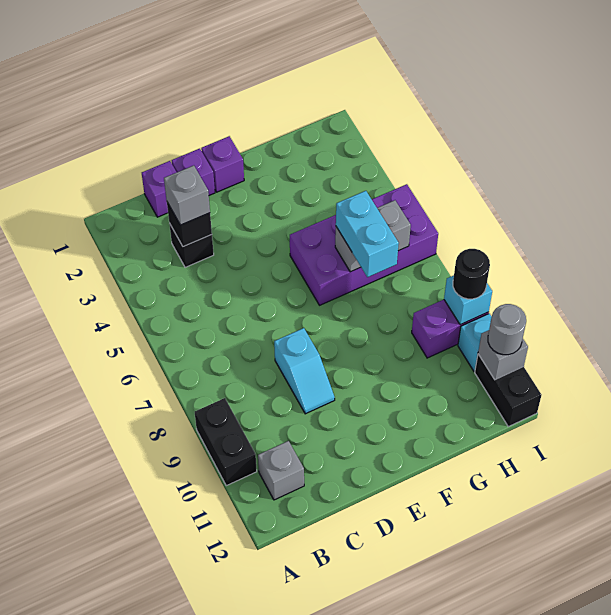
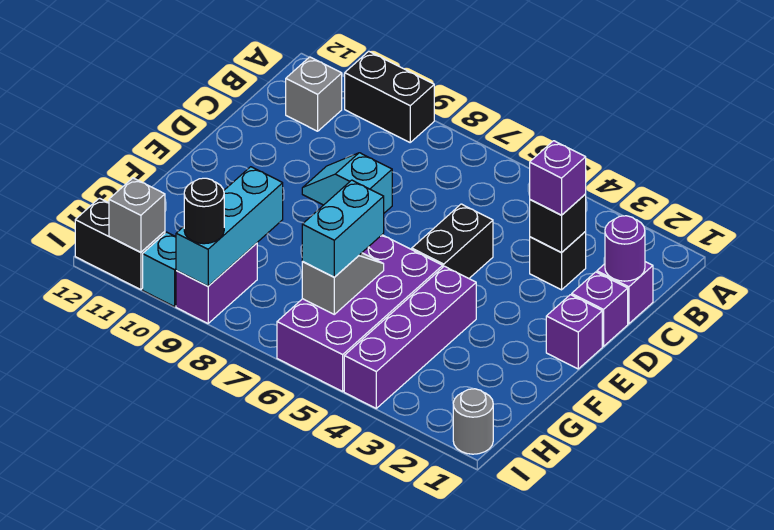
none -> purple round brick C1 level 2
grey brick C3 level 3 -> purple brick C3 level 3
none -> black brick D5:E5 level 1
none -> purple brick F4:I4 level 1
grey brick G6:H6 level 2 -> grey slope G6:H6 level 2 top H
cyan brick G6:G7 level 3 -> cyan brick G6:H6 level 3
cyan brick I9 level 2 -> cyan brick G9:I9 level 2
grey round brick I11 level 3 -> grey round brick I1 level 1

